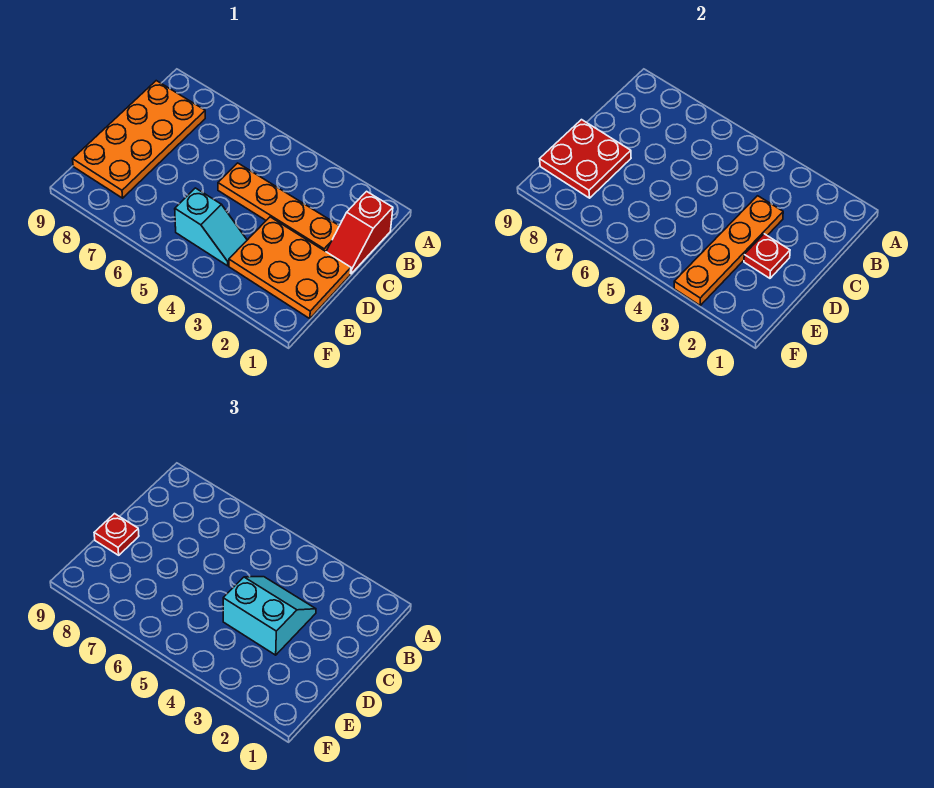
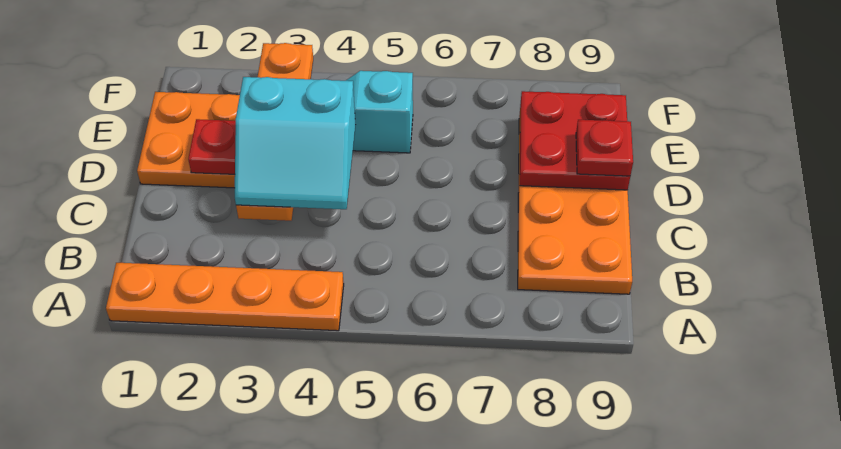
red slope B1:C1 level 1 top B -> none
orange plate C2:C5 level 1 -> orange plate A1:A4 level 1

